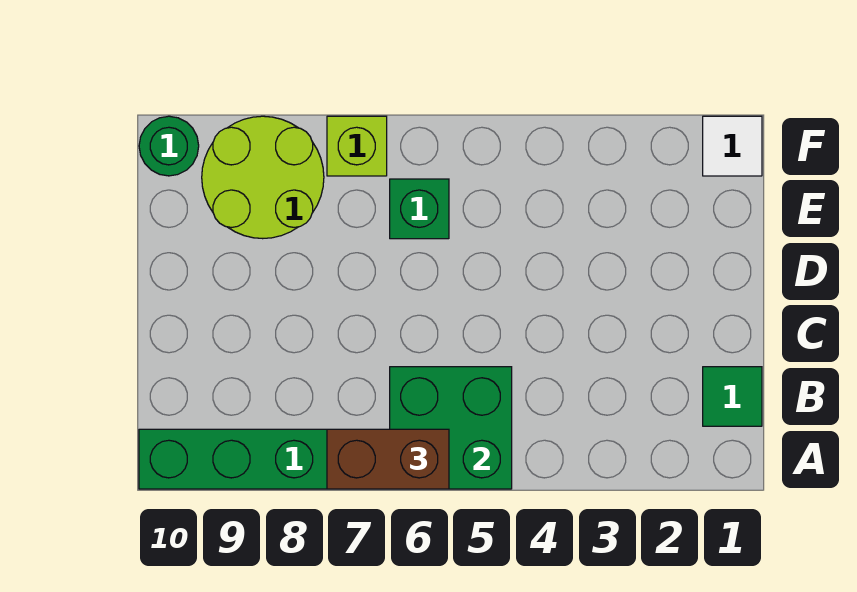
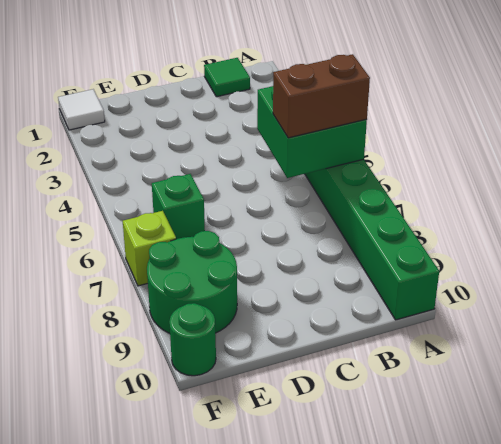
brown brick A6:A7 level 3 -> brown brick A6:B6 level 3
lime round brick E8:F9 level 1 -> green round brick E8:F9 level 1

